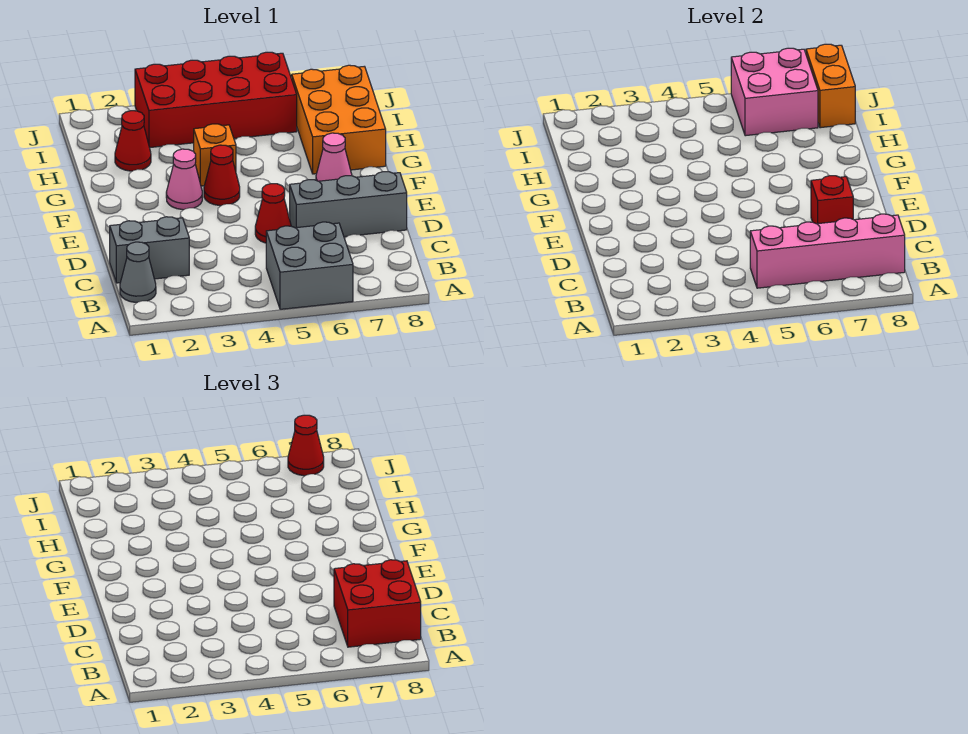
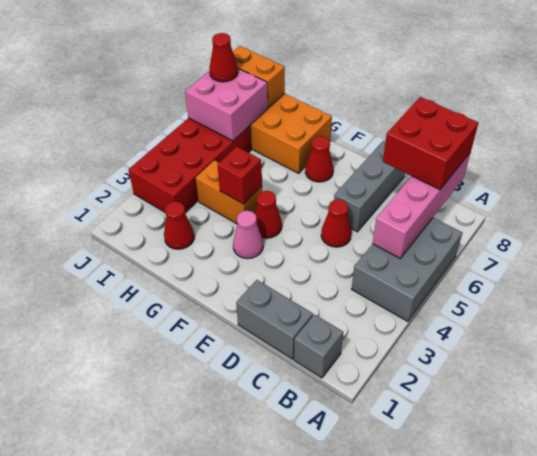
grey brick A5:B6 level 1 -> grey brick A4:B6 level 1
grey cone B1 level 1 -> grey brick B1 level 1
grey brick C1:C2 level 1 -> grey brick C1:D1 level 1
red brick D7 level 2 -> red brick G4 level 2
pink cone F7 level 1 -> red cone F7 level 1
orange brick G4 level 1 -> orange brick G4:H4 level 1

